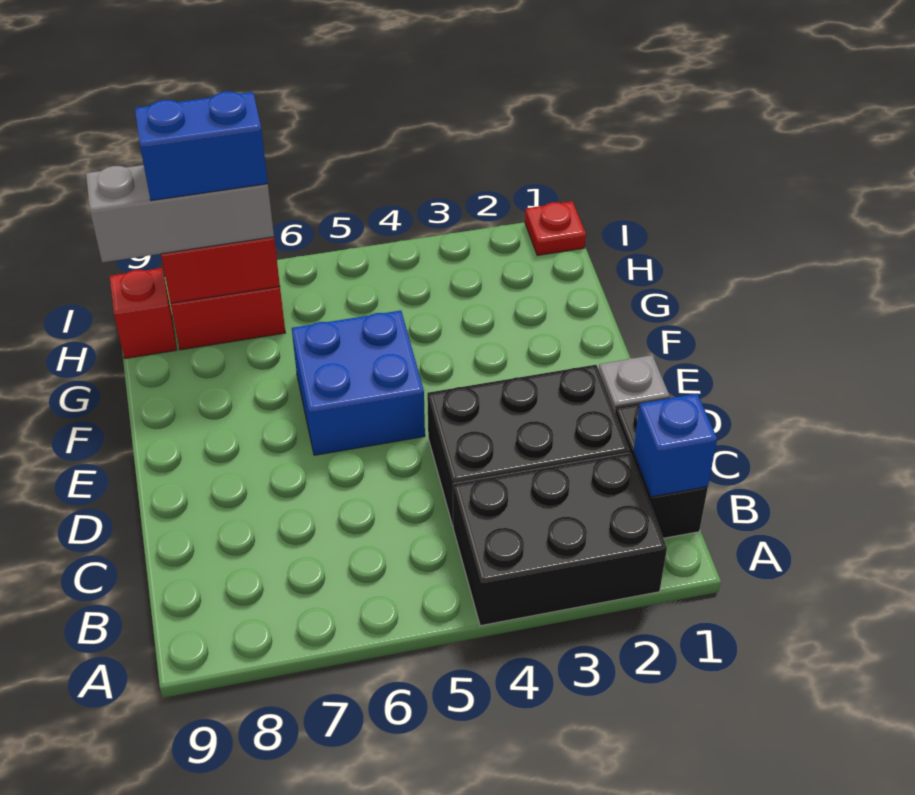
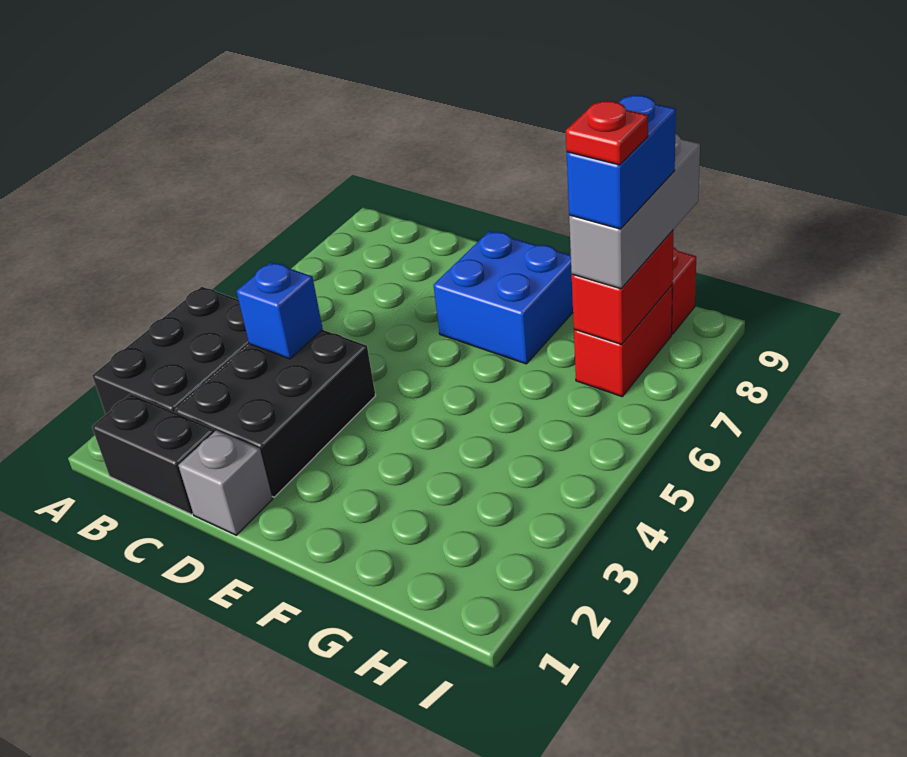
blue brick B1 level 2 -> blue brick C4 level 2
blue brick E5:F6 level 1 -> blue brick E7:F8 level 1
red plate I1 level 1 -> red plate H7 level 5

